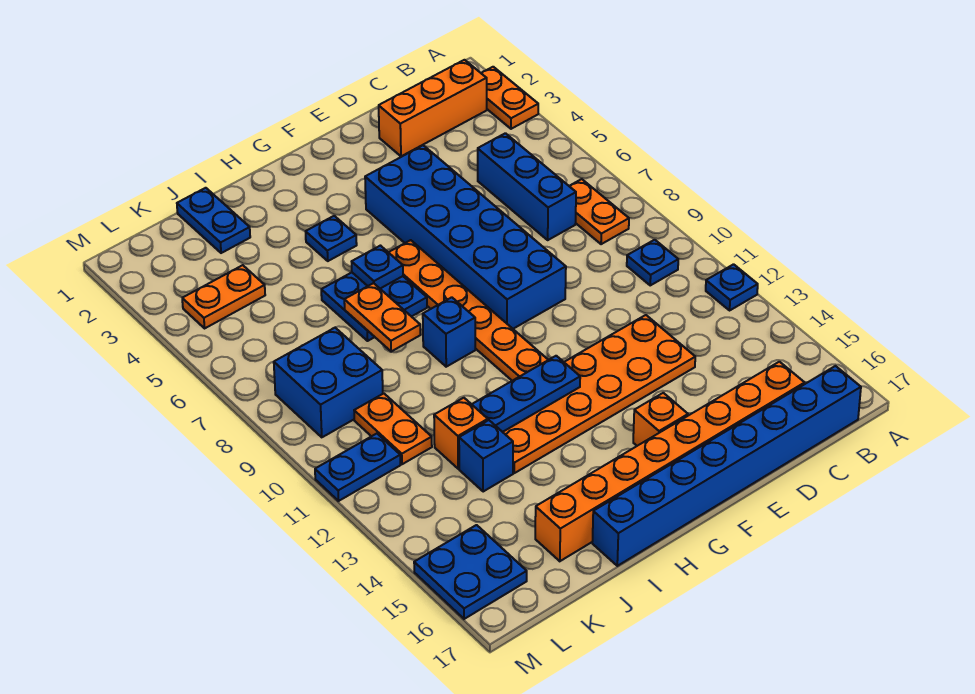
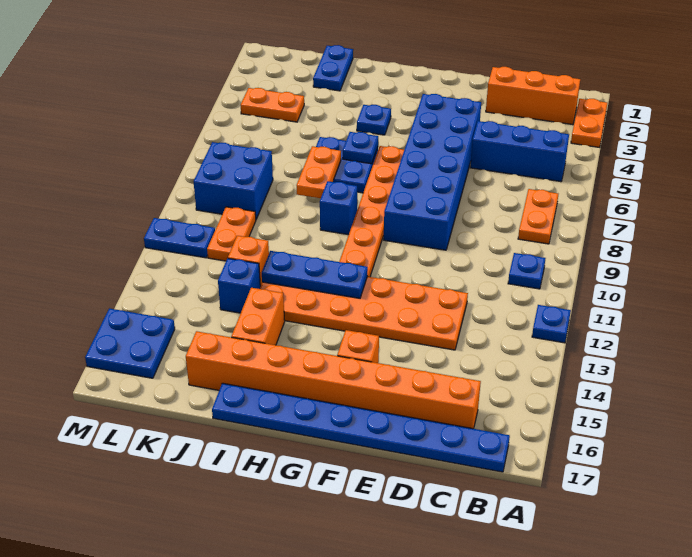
blue brick B17:I17 level 1 -> blue plate B17:I17 level 1
blue brick C5:C7 level 1 -> blue brick B5:D5 level 1
none -> orange brick I14:I15 level 1

